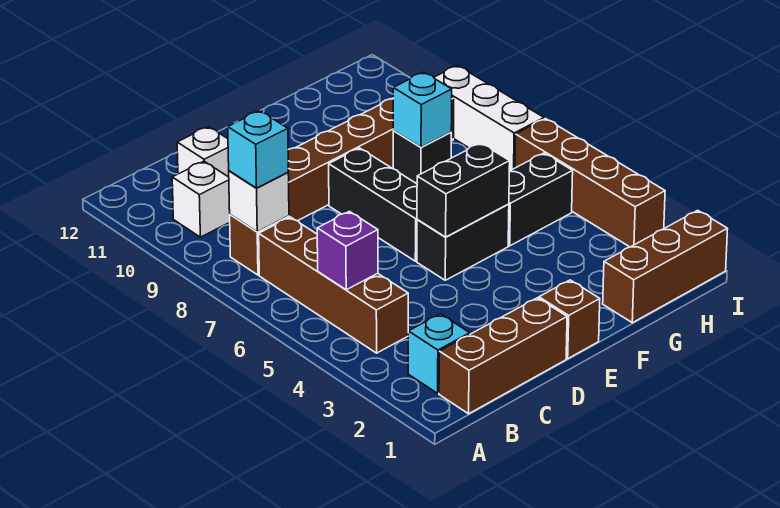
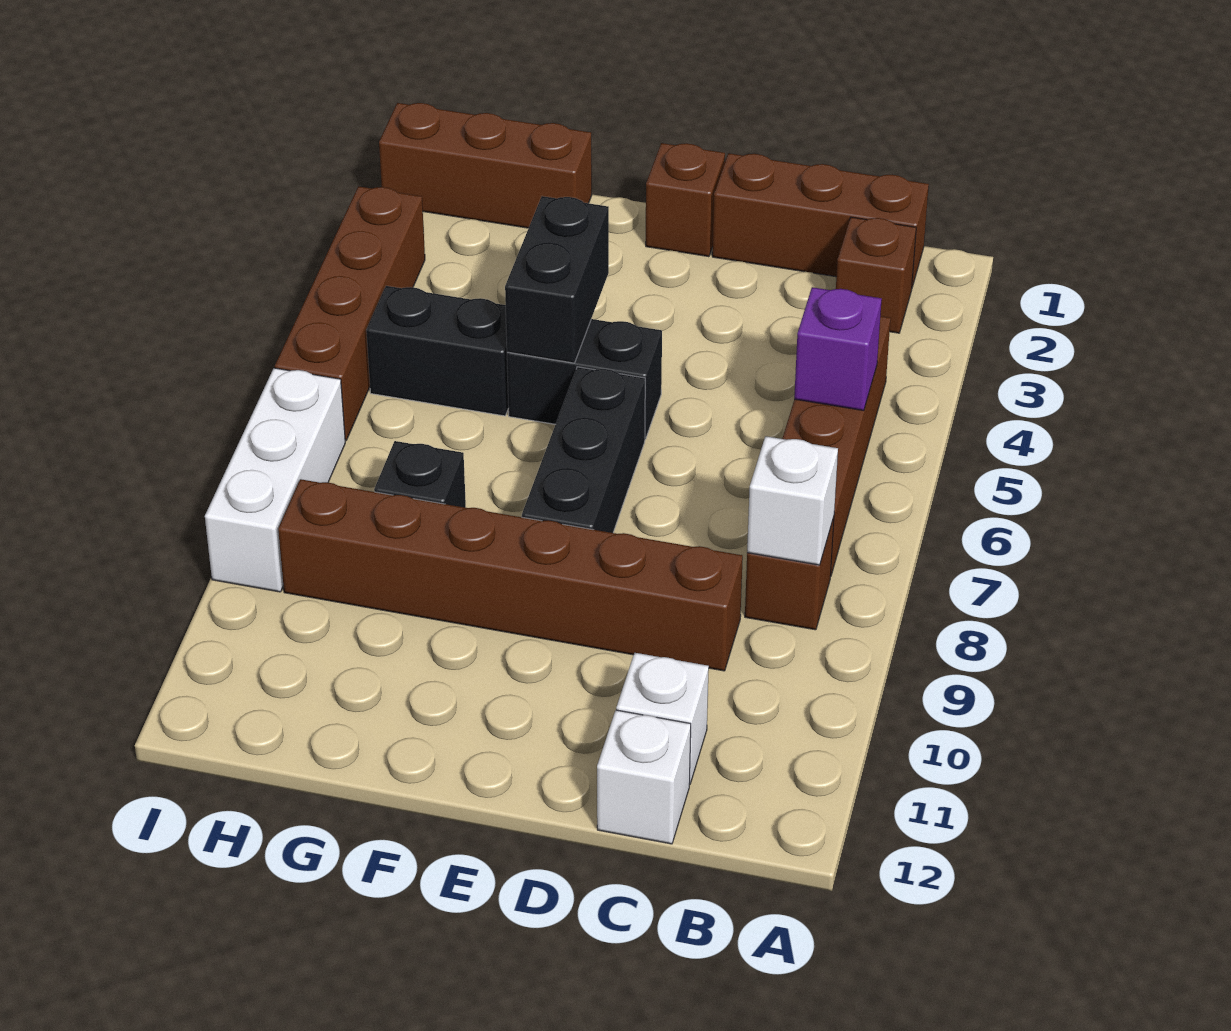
cyan brick B2 level 1 -> brown brick B2 level 1
cyan brick B8 level 3 -> none
white brick B10 level 1 -> white brick C12 level 1
black brick E5:F5 level 2 -> black brick F4:F5 level 2
cyan brick G8 level 2 -> none

